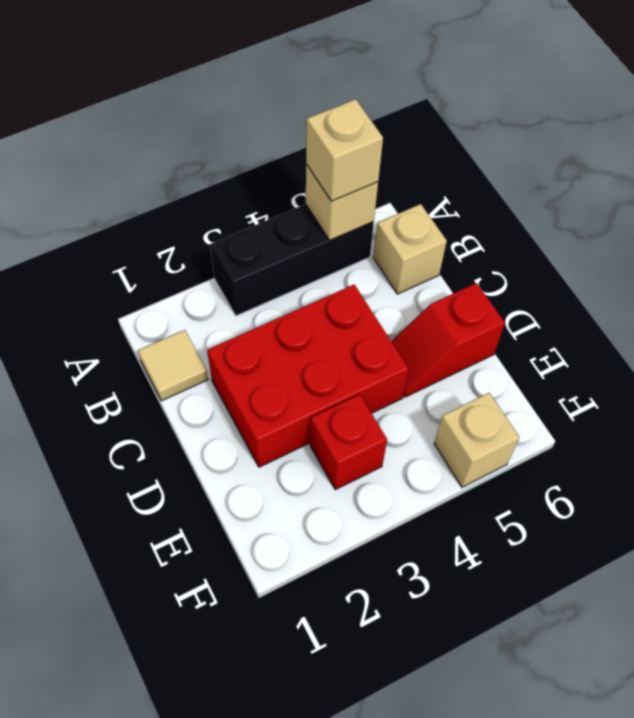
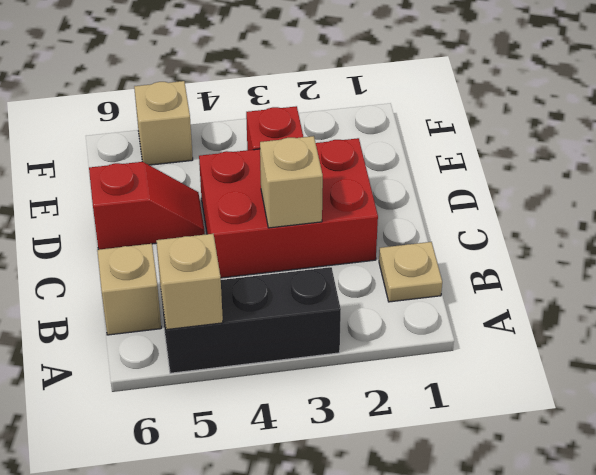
tan brick A5 level 3 -> tan brick C3 level 2
tan tile B1 level 1 -> tan plate B1 level 1

